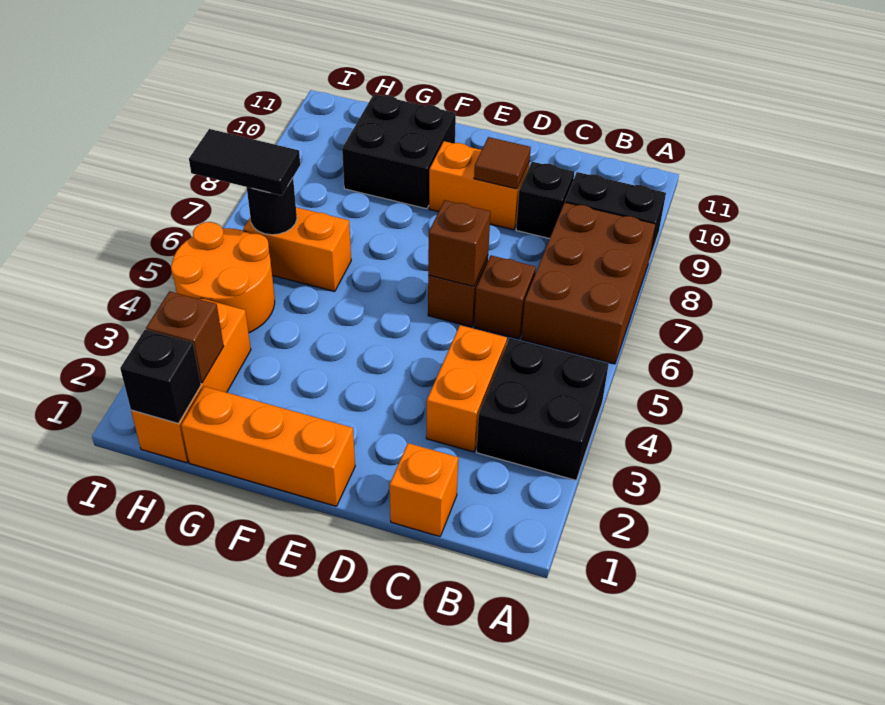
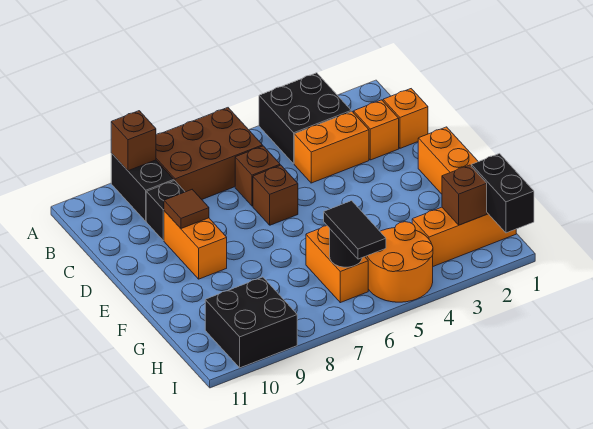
none -> orange brick C2 level 1
brown brick D6 level 2 -> brown brick A9 level 2
black brick F9:G10 level 1 -> black brick H9:I10 level 1
black brick H1 level 2 -> black brick H1:I1 level 2

